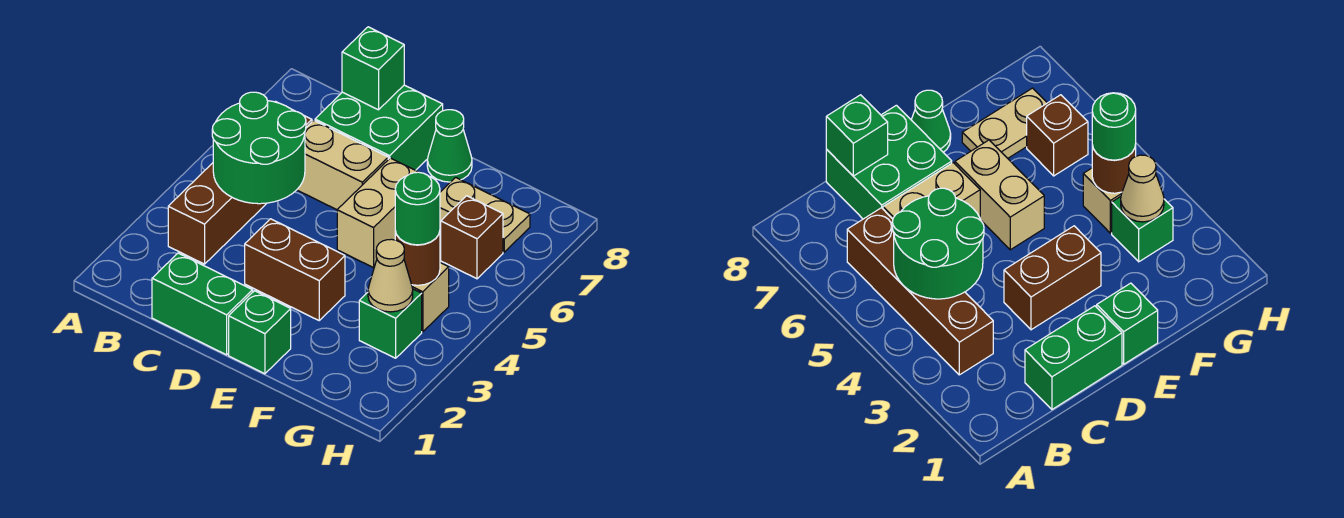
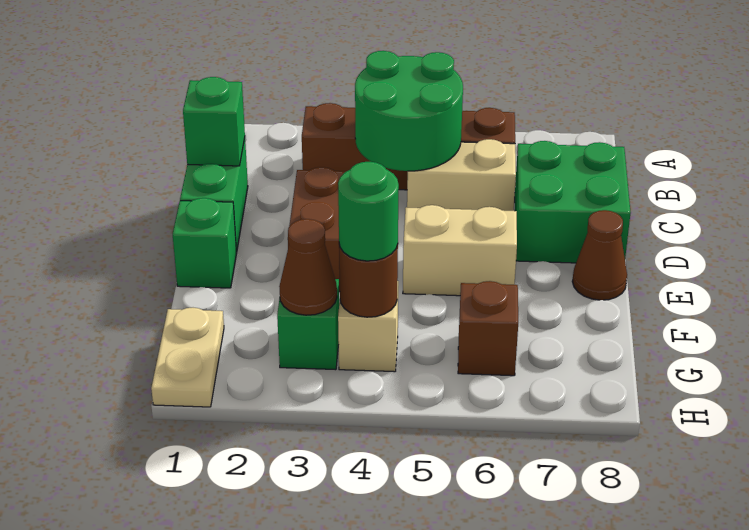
tan brick C6:D6 level 1 -> tan brick C5:C6 level 1
green brick C8 level 2 -> green brick C1 level 2
green cone E8 level 1 -> brown cone E8 level 1
tan plate F7:G7 level 1 -> tan plate G1:H1 level 1
tan cone G3 level 2 -> brown cone G3 level 2

